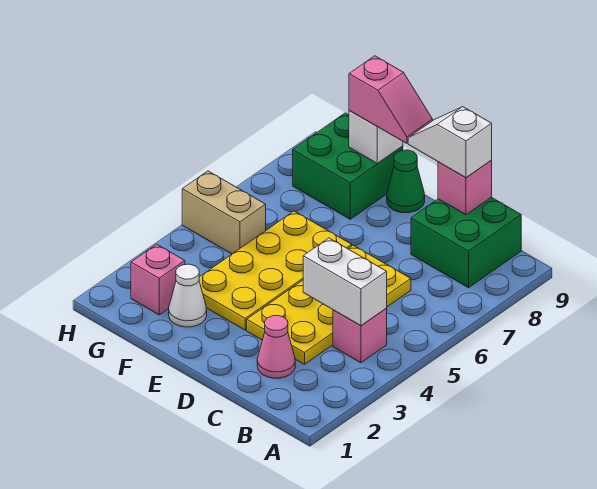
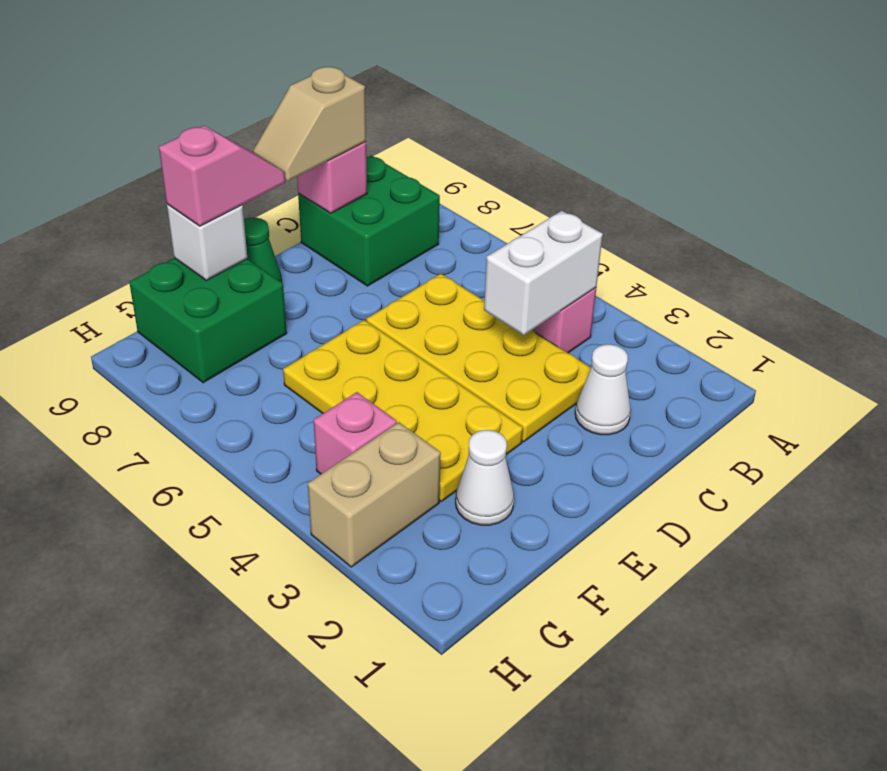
pink cone C2 level 1 -> white cone C2 level 1
white slope C9:D9 level 3 top C -> tan slope C9:D9 level 3 top C
pink brick G2 level 1 -> pink brick G4 level 1
tan brick G5:H5 level 1 -> tan brick G3:H3 level 1

